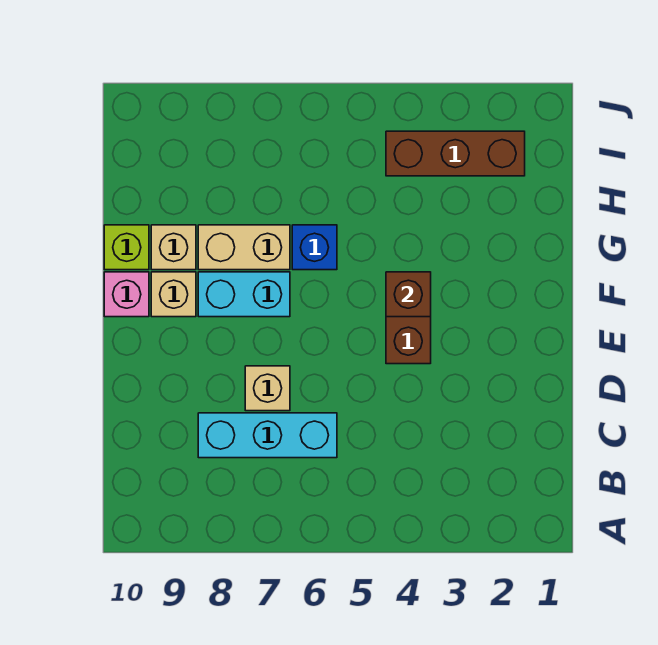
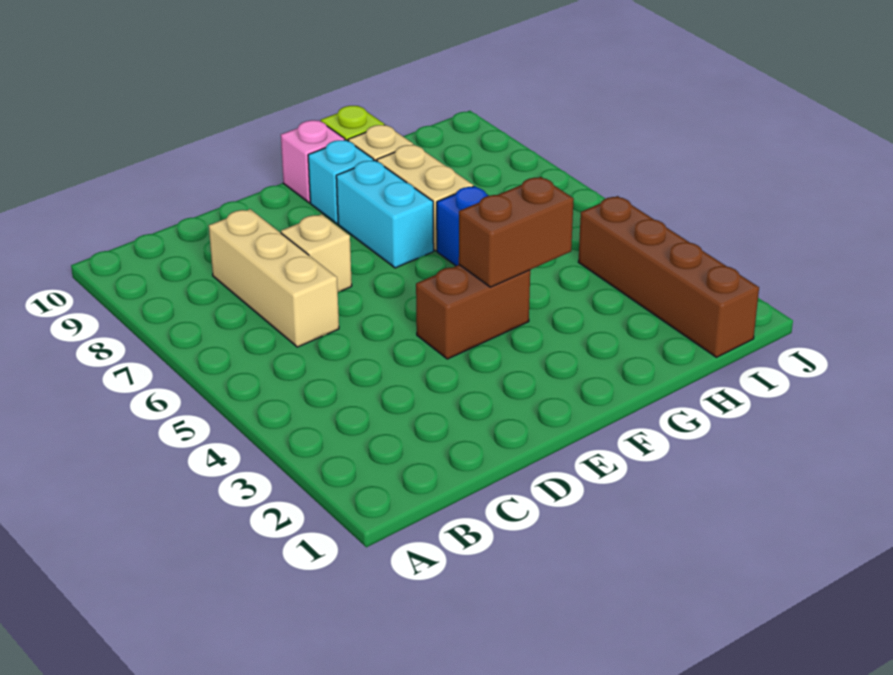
cyan brick C6:C8 level 1 -> tan brick C6:C8 level 1
brown brick F4 level 2 -> brown brick F4:G4 level 2
tan brick F9 level 1 -> cyan brick F9 level 1
brown brick I2:I4 level 1 -> brown brick I1:I4 level 1

